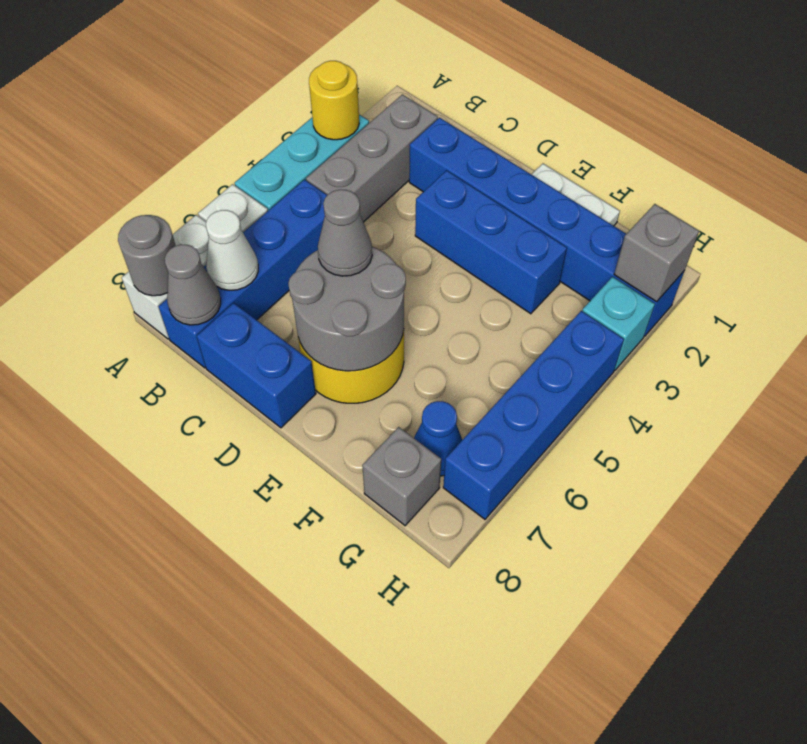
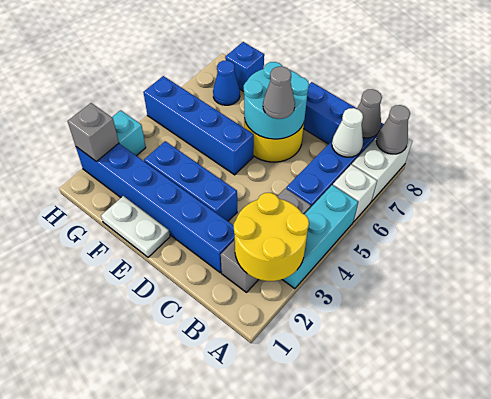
yellow round brick A3 level 2 -> yellow round brick A2:B3 level 2
grey round brick A8 level 2 -> grey cone A8 level 2
grey round brick D6:E7 level 2 -> cyan round brick D6:E7 level 2
grey brick G8 level 1 -> blue brick G8 level 1
blue brick H4:H7 level 1 -> blue brick E5:H5 level 1

